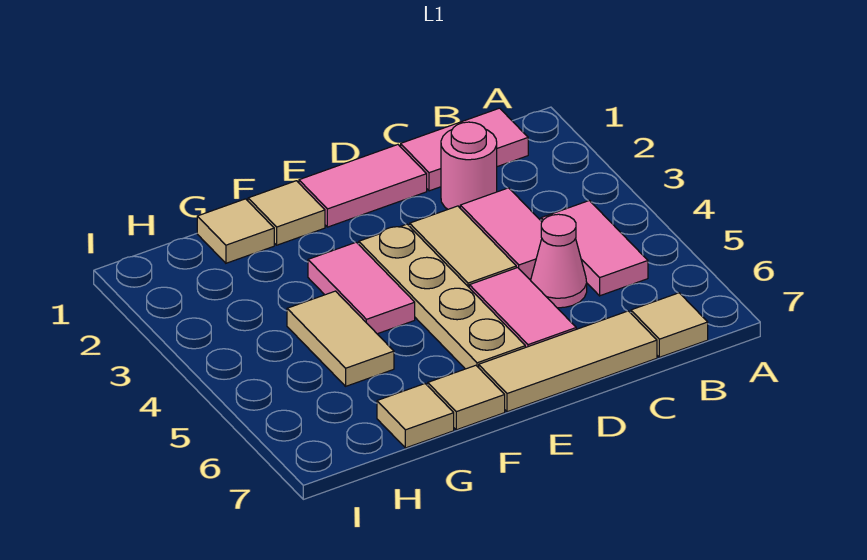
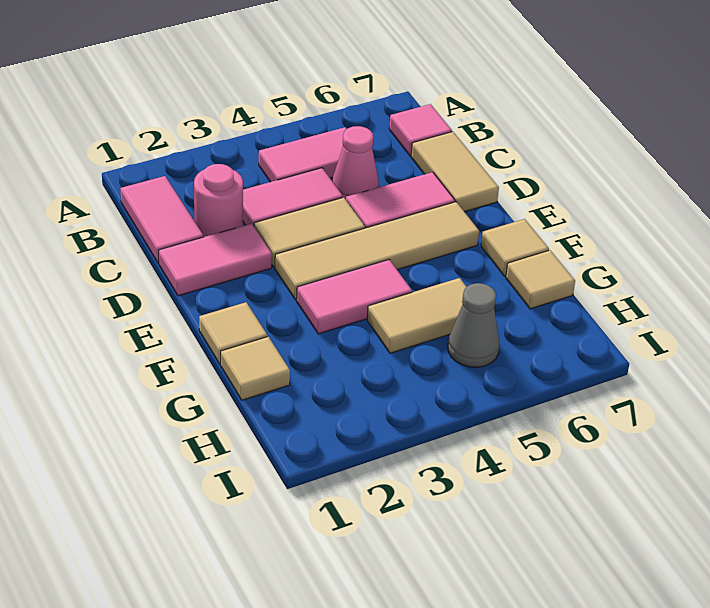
tan tile B7 level 1 -> pink tile B7 level 1
tan tile C7:E7 level 1 -> tan tile C7:D7 level 1
pink tile D1:E1 level 1 -> pink tile D1:D2 level 1
tan plate E3:E6 level 1 -> tan tile E3:E6 level 1
none -> grey cone H5 level 1

